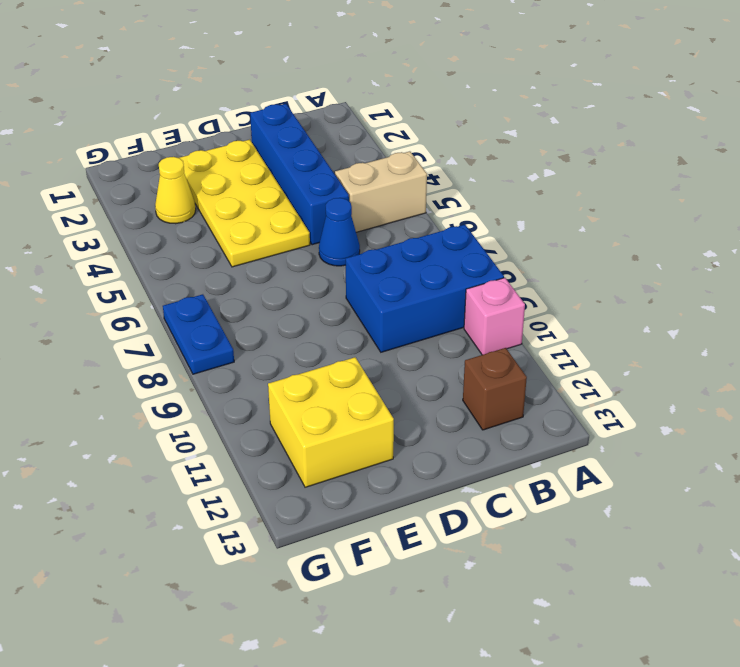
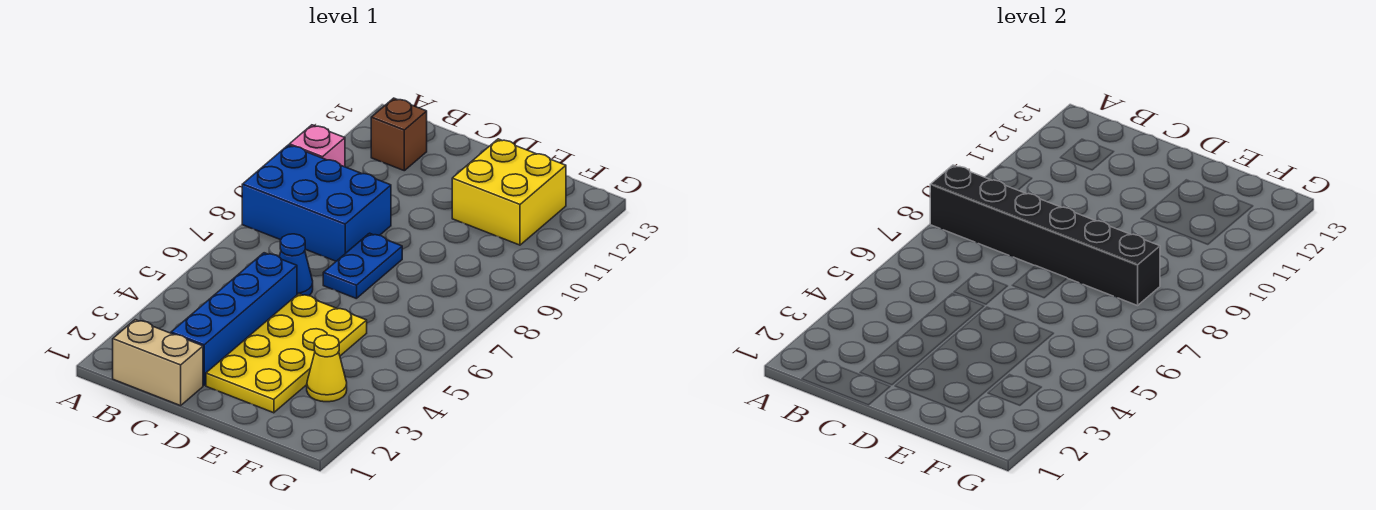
tan brick A5:B5 level 1 -> tan brick B1:C1 level 1
none -> black brick A8:F8 level 2
blue plate G7:G8 level 1 -> blue plate D7:D8 level 1

